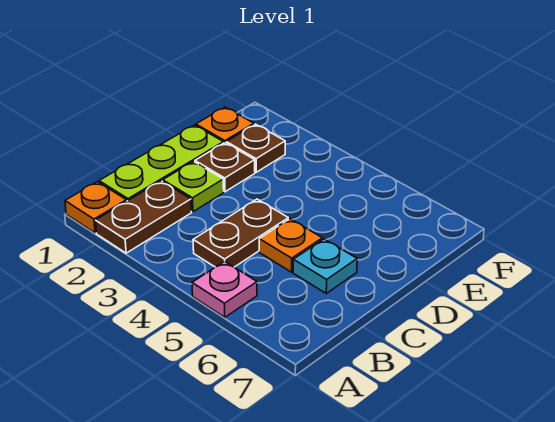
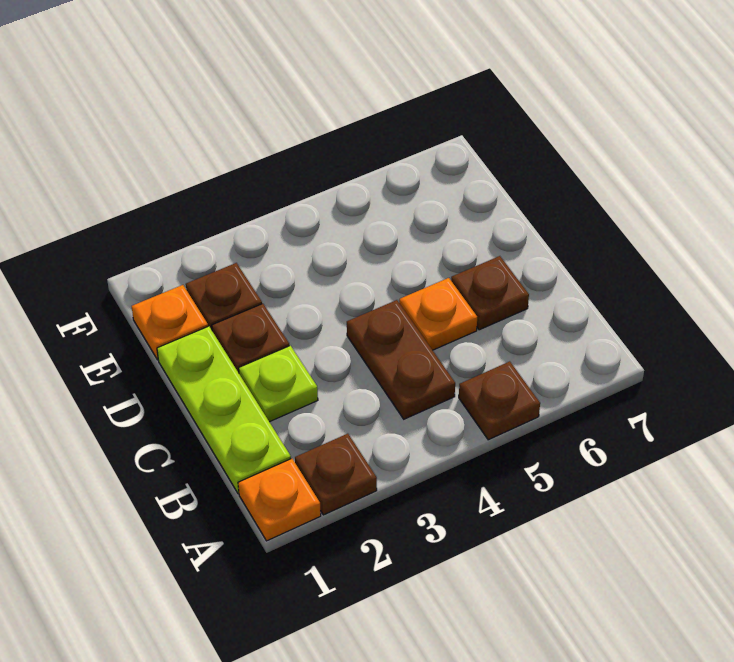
brown plate A2:B2 level 1 -> brown plate A2 level 1
pink plate A5 level 1 -> brown plate A5 level 1
cyan plate C6 level 1 -> brown plate C6 level 1

